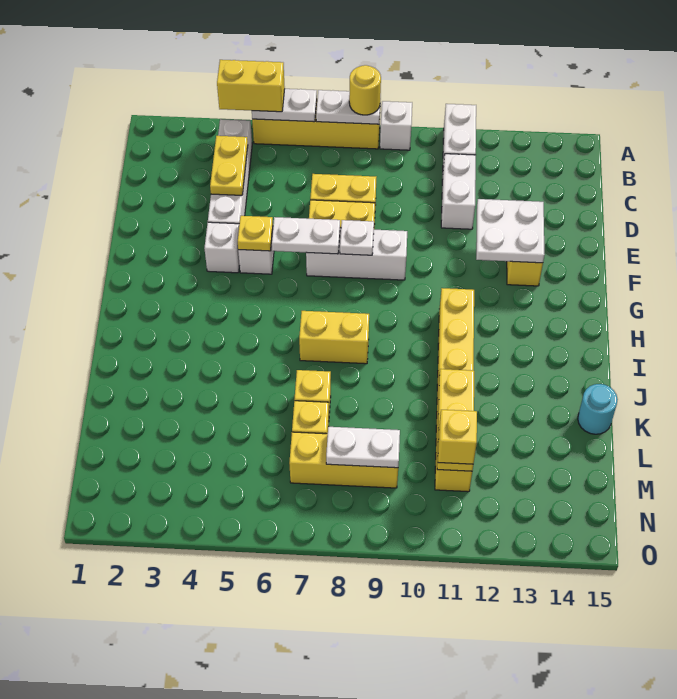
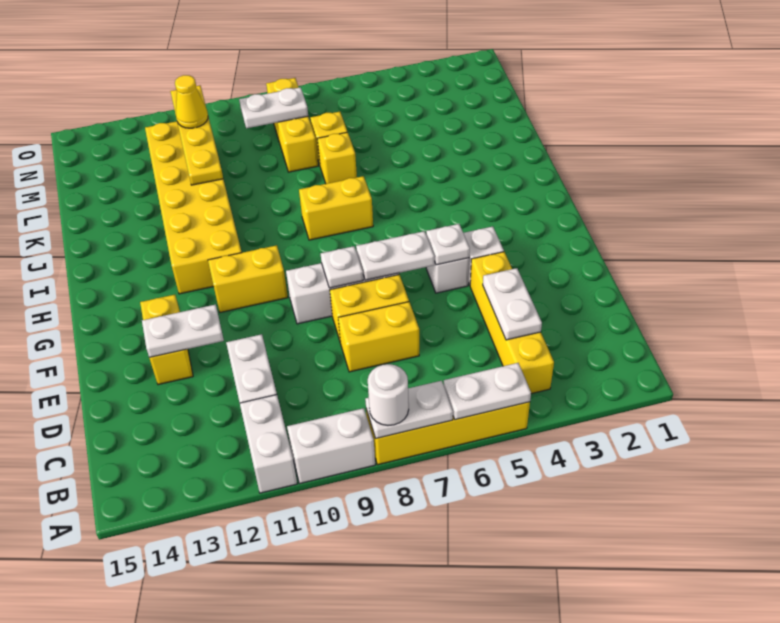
yellow brick A4:A5 level 3 -> yellow brick G10:G11 level 1
yellow round brick A8 level 3 -> white round brick A8 level 3
white brick A9 level 1 -> white brick A9:A10 level 1
white brick B4:E4 level 1 -> yellow brick B4:E4 level 1
yellow plate C4:D4 level 2 -> white plate C4:D4 level 2
white plate E12:F13 level 2 -> white plate E12:E13 level 2
yellow plate F5 level 2 -> white plate F5 level 2
yellow brick H11:M11 level 1 -> yellow brick H11:M12 level 1
yellow plate K11:M11 level 2 -> yellow plate K11:N11 level 2
cyan round brick K15 level 1 -> none
yellow brick M7:M9 level 1 -> yellow brick L8:N8 level 1
yellow brick M11 level 3 -> yellow cone M11 level 3

